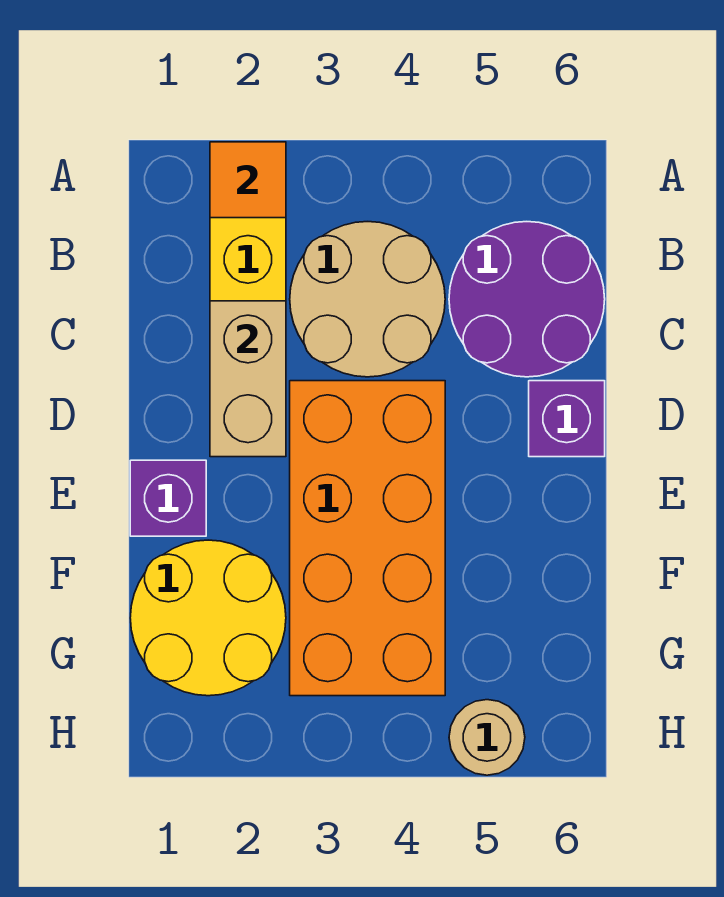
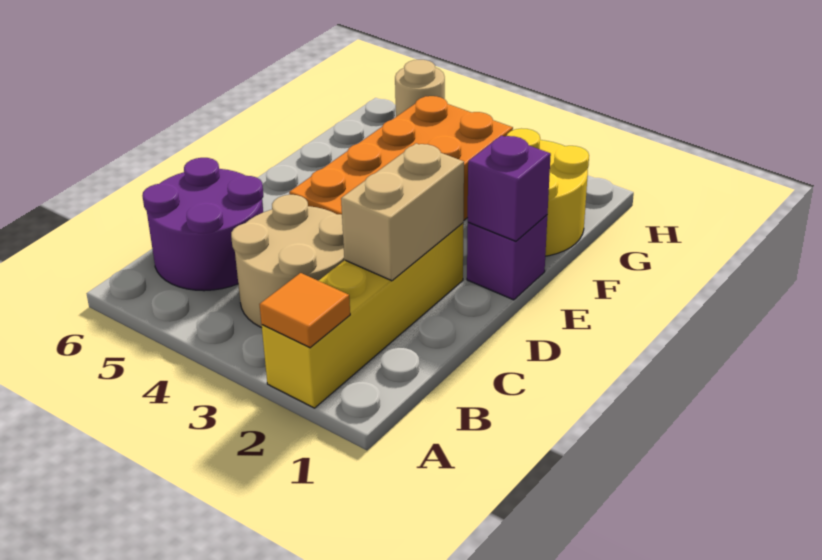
purple brick D6 level 1 -> purple brick E1 level 2

